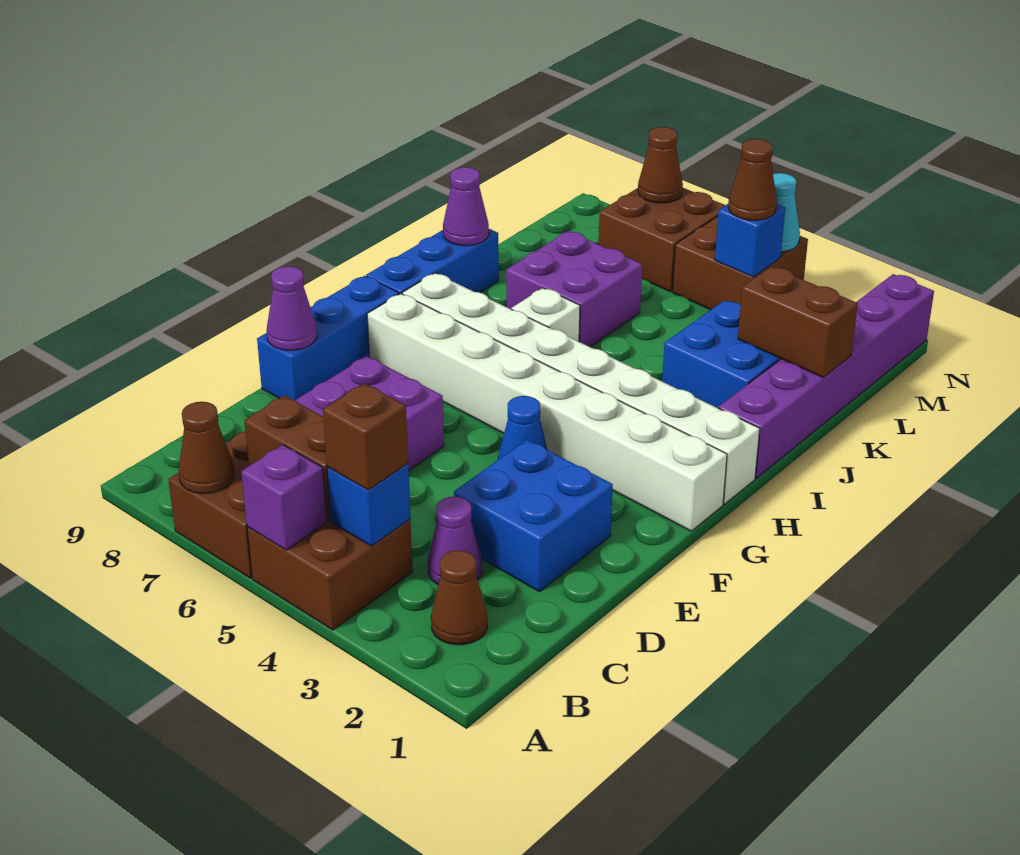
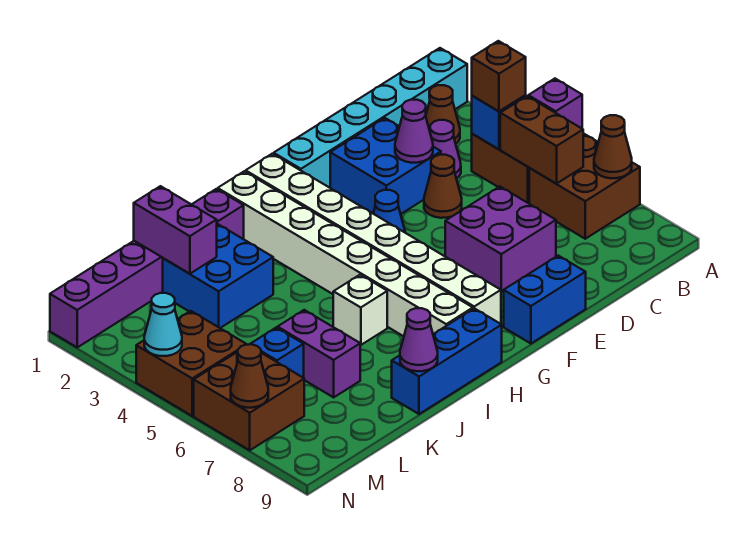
none -> cyan brick A1:F1 level 1
blue brick E9:G9 level 1 -> blue brick E9:F9 level 1
purple cone E9 level 2 -> purple cone D3 level 2
purple brick J6:K7 level 1 -> purple brick K6:K7 level 1
brown brick K1:K2 level 2 -> purple brick K1:K2 level 2
blue brick M4 level 2 -> blue brick L6 level 1
brown cone M4 level 3 -> brown cone D4 level 1

